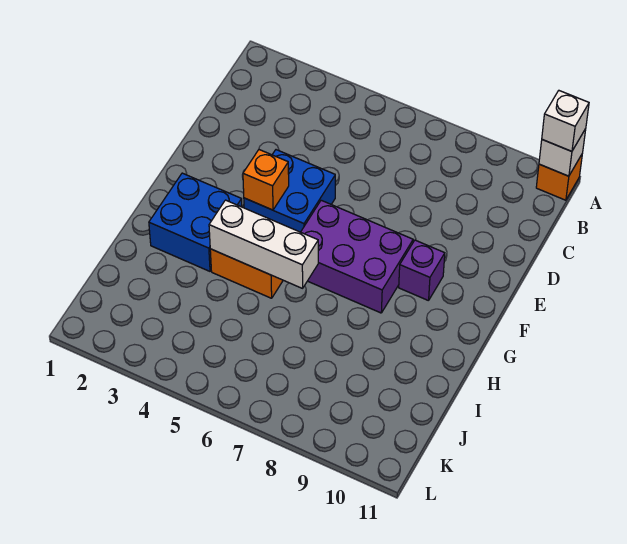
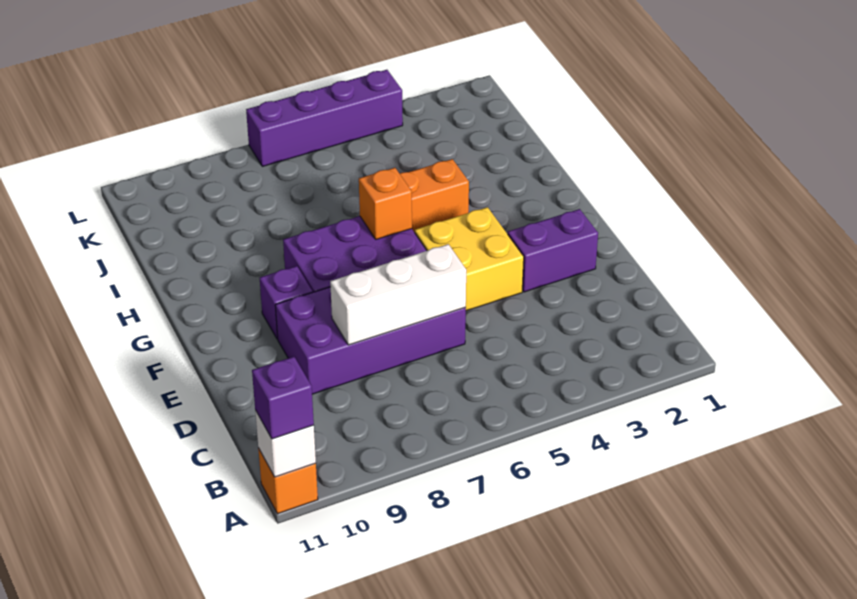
white brick A11 level 3 -> purple brick A11 level 3
none -> purple brick D6:E9 level 1
none -> purple brick E2:E3 level 1
blue brick E4:F5 level 1 -> yellow brick E4:F5 level 1
orange brick F4 level 2 -> orange brick G6 level 2
blue brick G2:H3 level 1 -> none
white brick H4:H6 level 2 -> white brick D6:D8 level 2
none -> purple brick L4:L7 level 1

